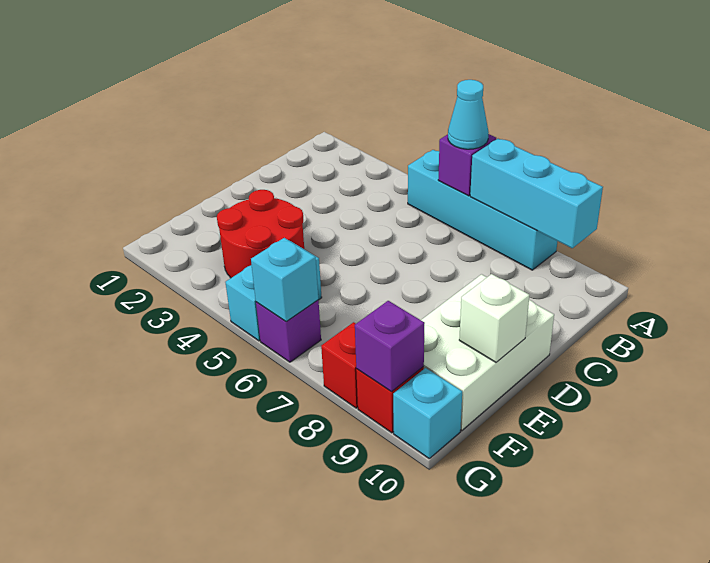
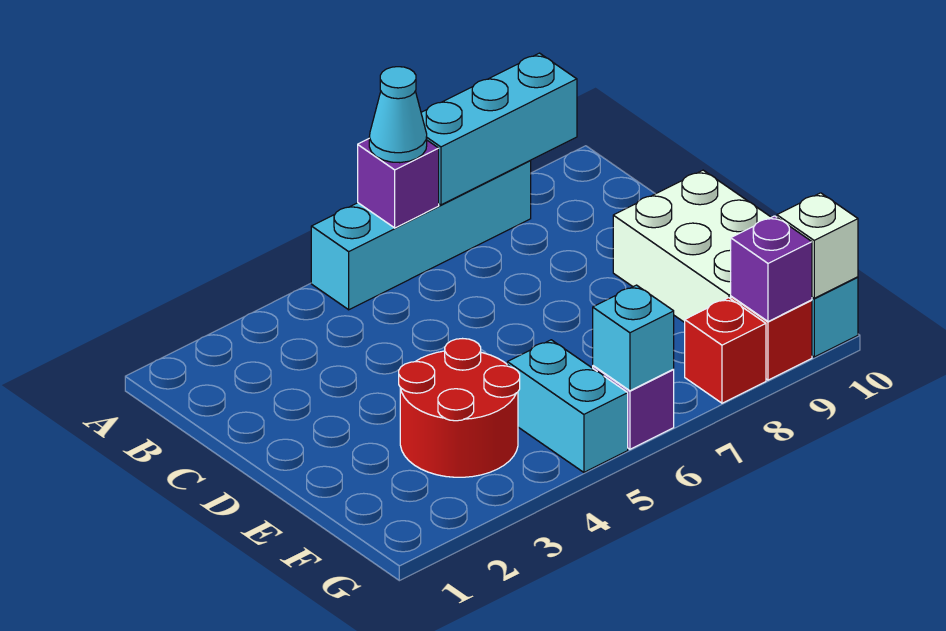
white brick E10 level 2 -> white brick G10 level 2

